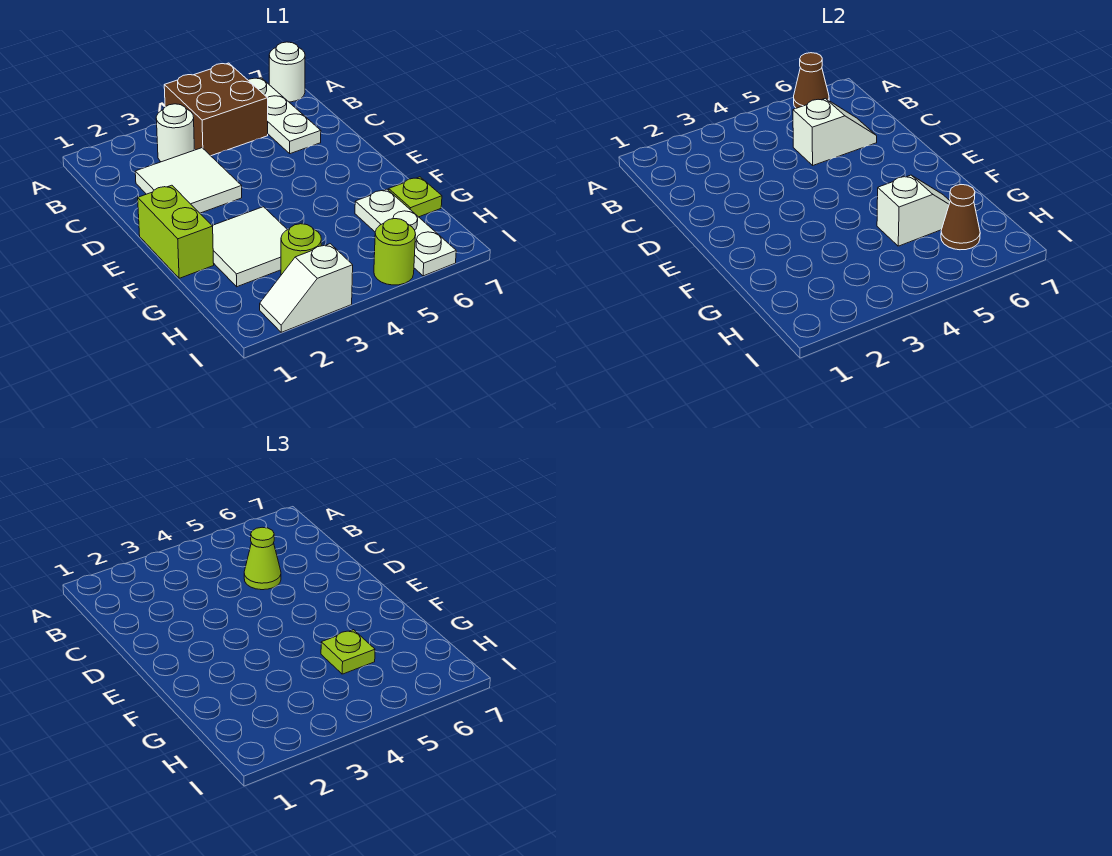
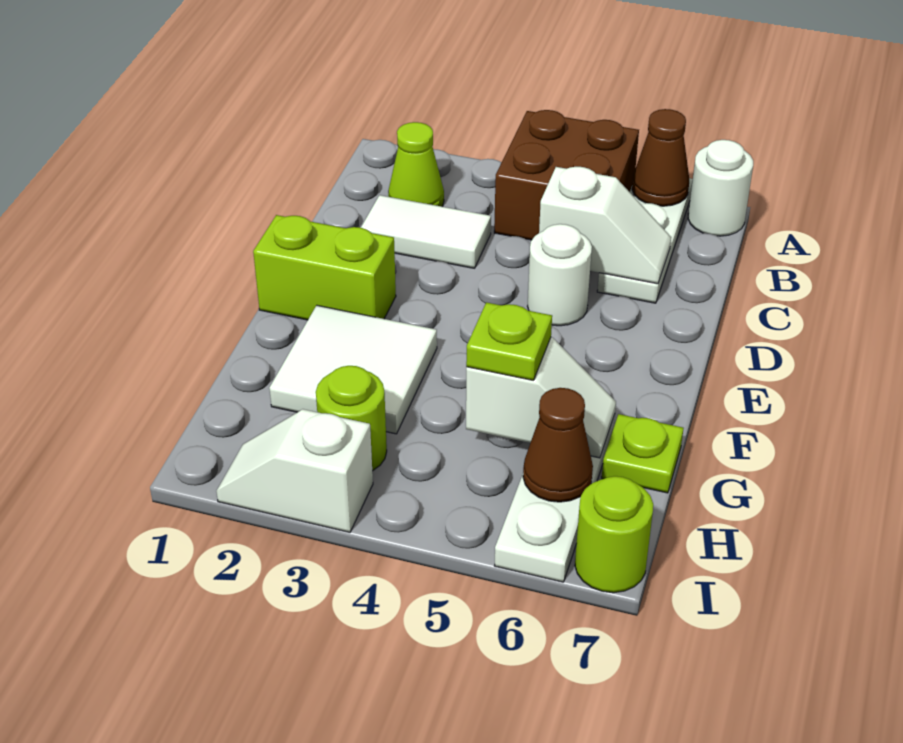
white round brick B3 level 1 -> white round brick D5 level 1
white tile C2:D3 level 1 -> white tile C2:C3 level 1
lime cone C5 level 3 -> lime cone B2 level 1
lime brick E1:F1 level 1 -> lime brick E1:E2 level 1
lime round brick I5 level 1 -> lime round brick I7 level 1

